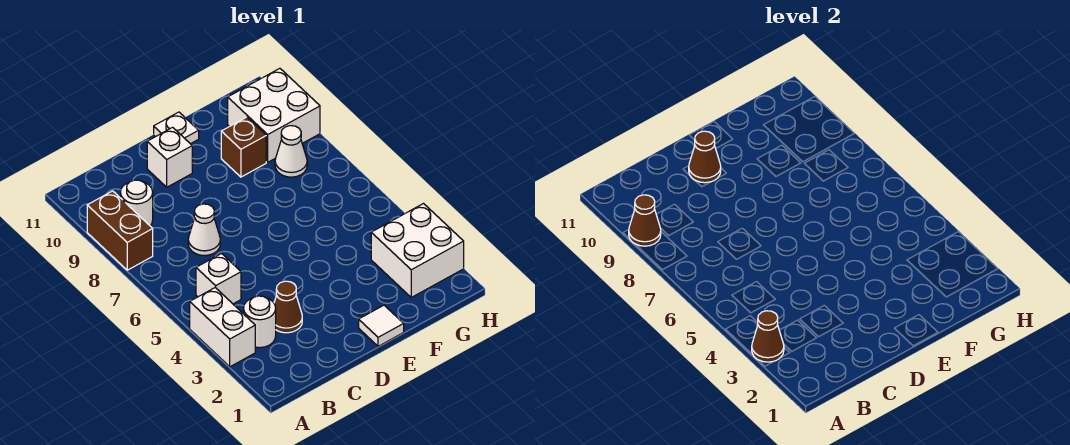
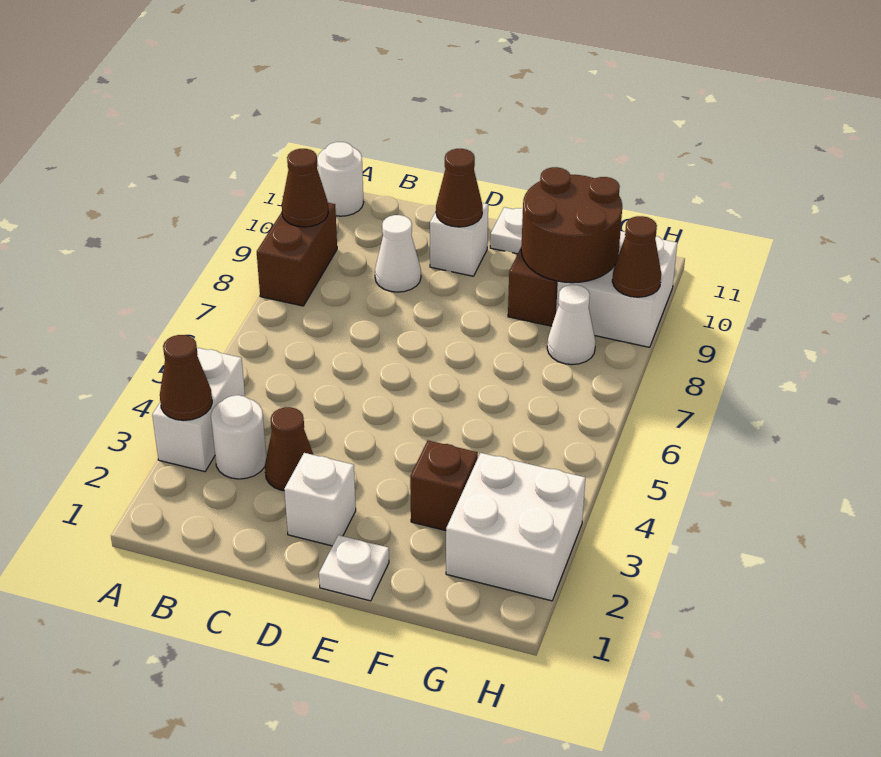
white brick B5 level 1 -> white brick D2 level 1
white round brick B9 level 1 -> white round brick A11 level 1
white cone C7 level 1 -> white cone C9 level 1
white tile E1 level 1 -> white plate E1 level 1
none -> brown brick F3 level 1
none -> brown round brick F9:G10 level 2
none -> brown cone H9 level 2

